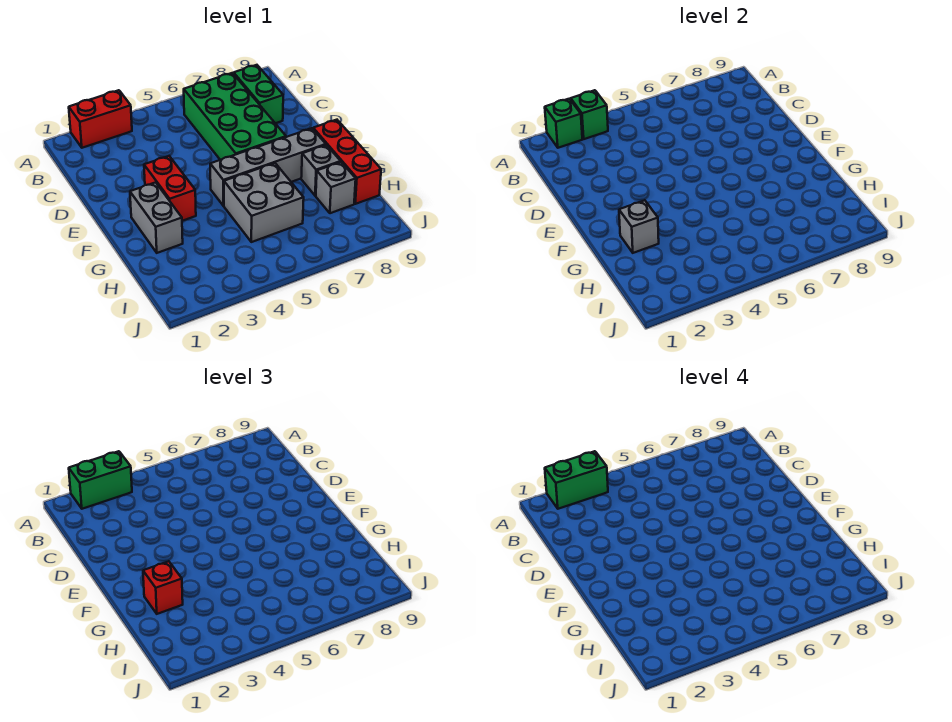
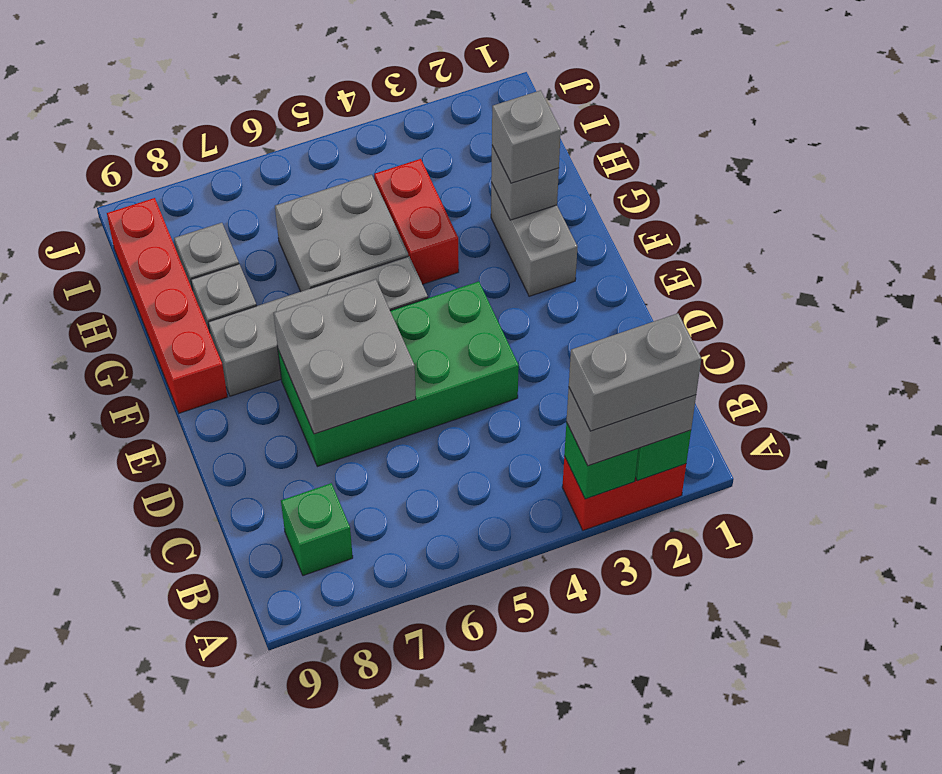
green brick A2:A3 level 3 -> grey brick A2:A3 level 3
green brick A2:A3 level 4 -> grey brick A2:A3 level 4
green brick B6:E7 level 1 -> green brick D4:E7 level 1
green brick B8:C8 level 1 -> green brick B8 level 1
none -> grey brick D6:E7 level 2
red brick E3:F3 level 1 -> red brick G4:H4 level 1
red brick F9:H9 level 1 -> red brick F9:I9 level 1
red brick G2 level 3 -> grey brick G2 level 3

